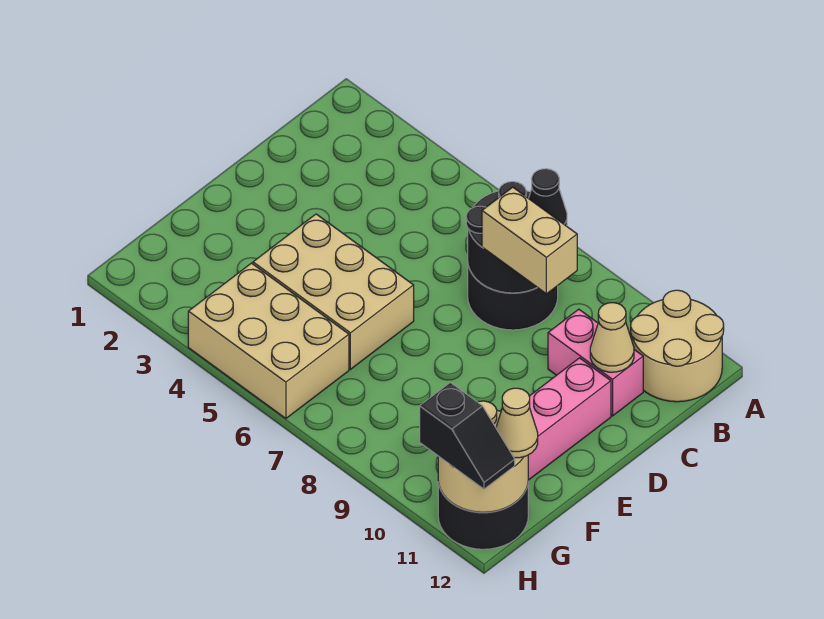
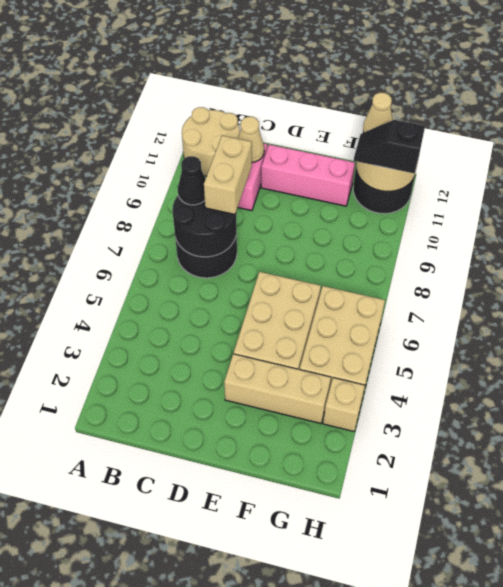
none -> tan brick E3:G3 level 1
none -> tan brick H3 level 1
black slope H11:H12 level 3 top 11 -> black slope G11:H11 level 3 top H

